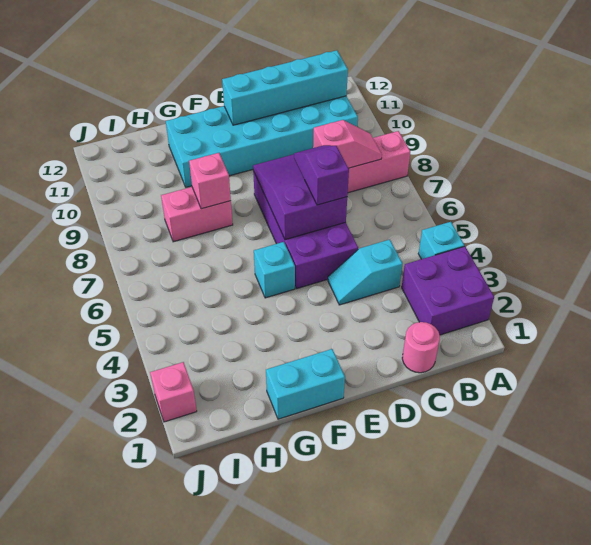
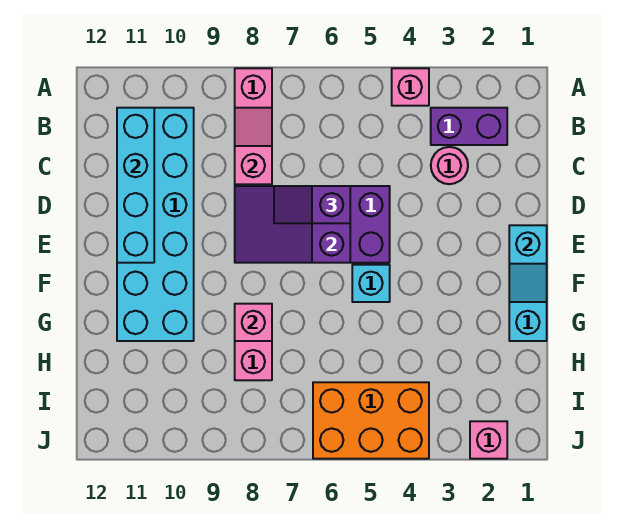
purple brick A2:B3 level 1 -> purple brick B2:B3 level 1
cyan brick A4 level 1 -> pink brick A4 level 1
pink round brick C1 level 1 -> pink round brick C3 level 1
cyan slope C4:D4 level 1 top C -> cyan slope E1:F1 level 2 top E
none -> orange brick I4:J6 level 1

